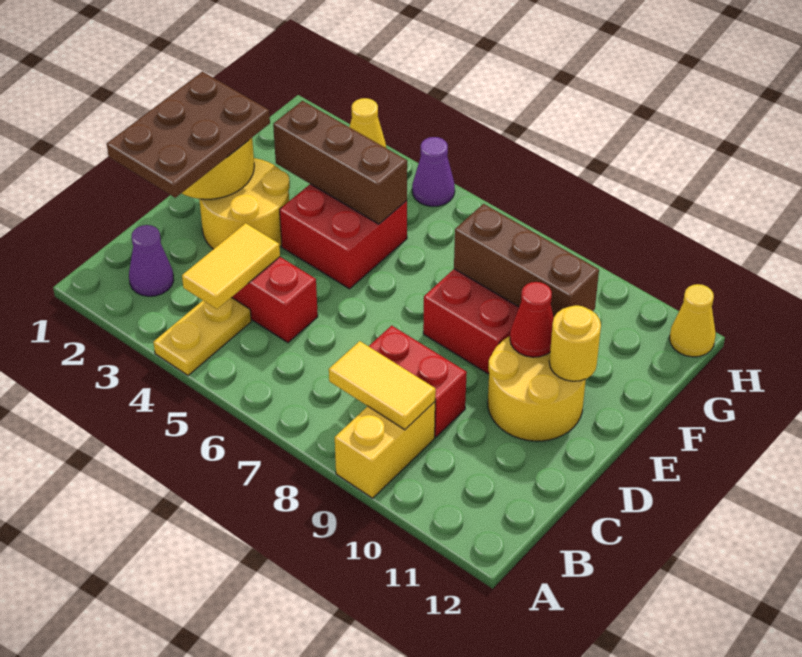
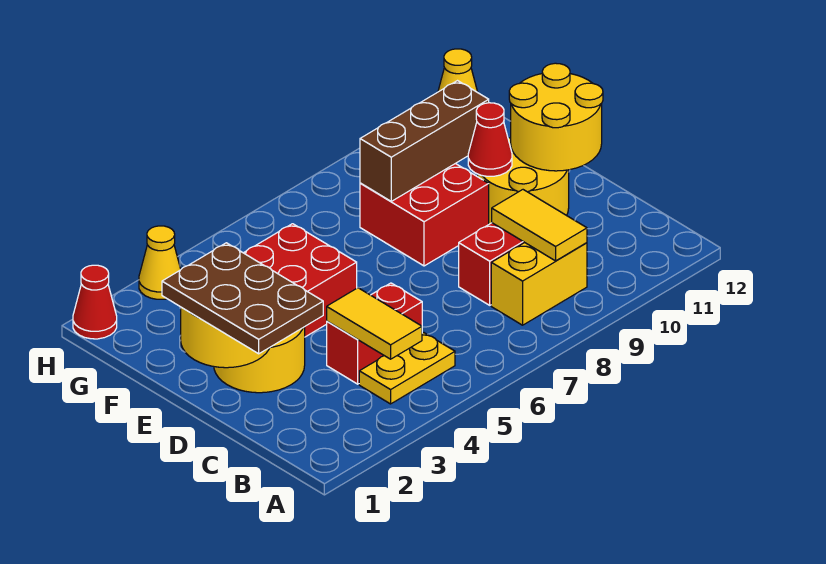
yellow plate A4:B4 level 1 -> yellow plate B4:B5 level 1
yellow brick A9:B9 level 1 -> yellow brick B8:B9 level 1
purple cone B2 level 1 -> none
yellow tile B8:B9 level 2 -> yellow tile B9:C9 level 2
yellow round brick E11 level 2 -> yellow round brick D11:E12 level 2
brown brick F3:F5 level 2 -> none
none -> red cone H1 level 1
purple cone H5 level 1 -> none

